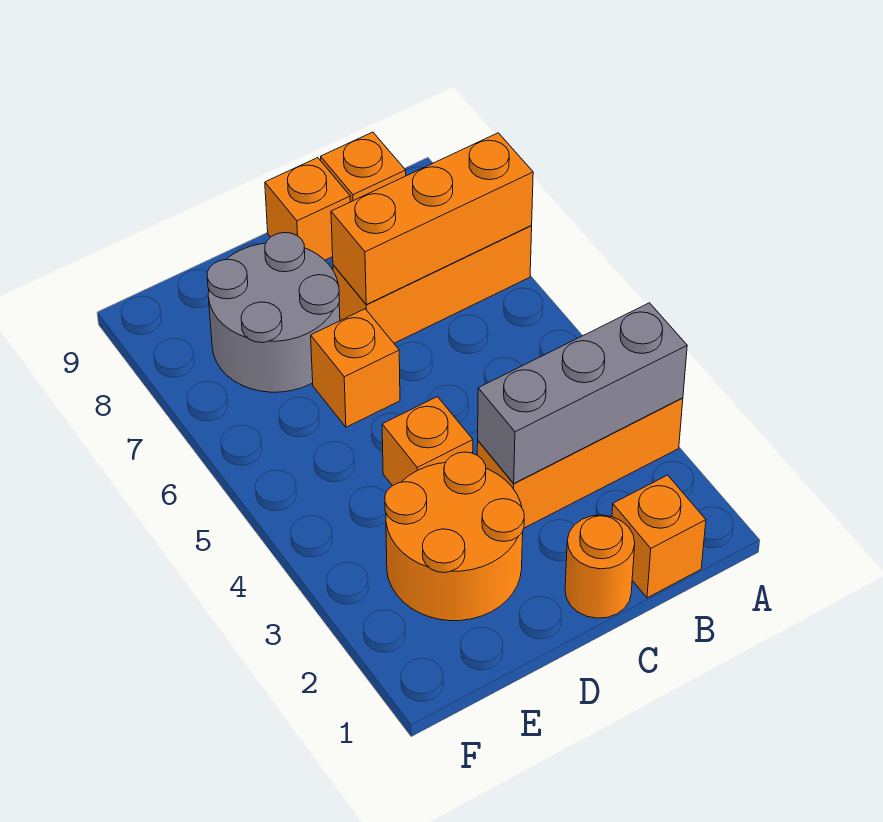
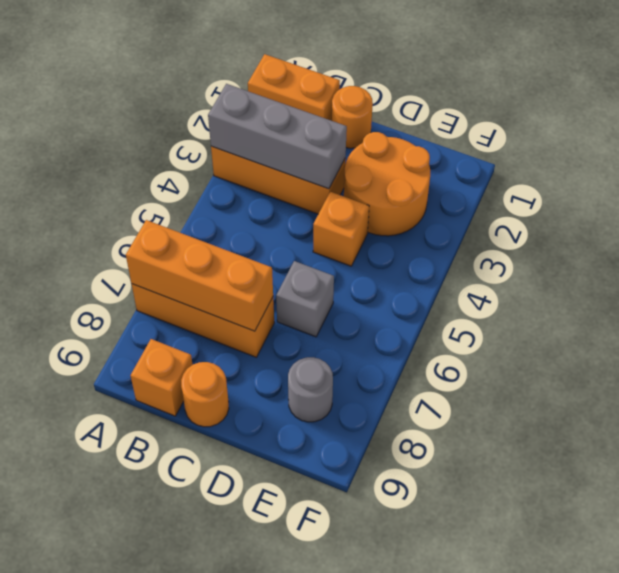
orange brick B1 level 1 -> orange brick A1:B1 level 1
orange brick C9 level 1 -> orange round brick C9 level 1
orange brick D6 level 1 -> grey brick D6 level 1
grey round brick D7:E8 level 1 -> grey round brick E8 level 1

